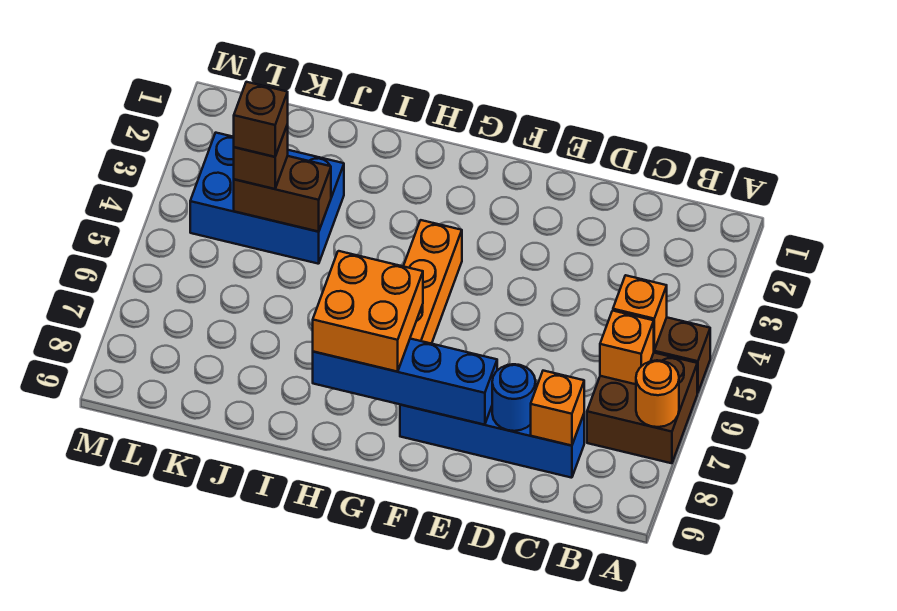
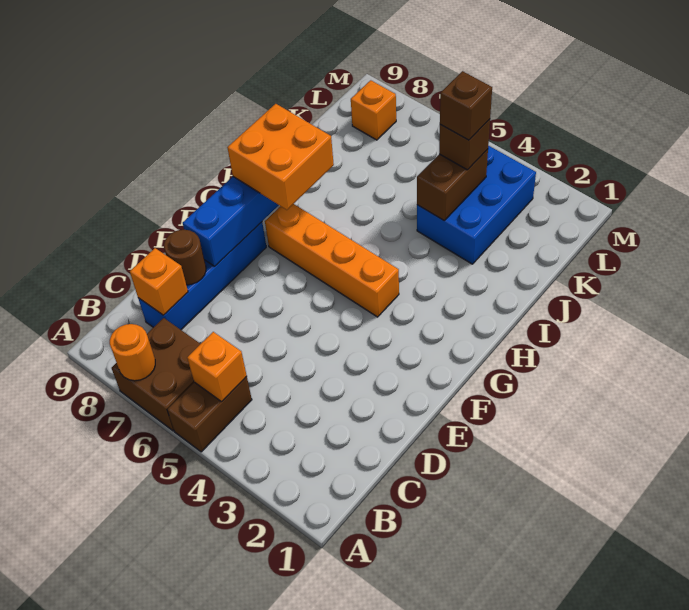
orange brick B6 level 2 -> orange brick L8 level 1
blue round brick D8 level 2 -> brown round brick D8 level 2

